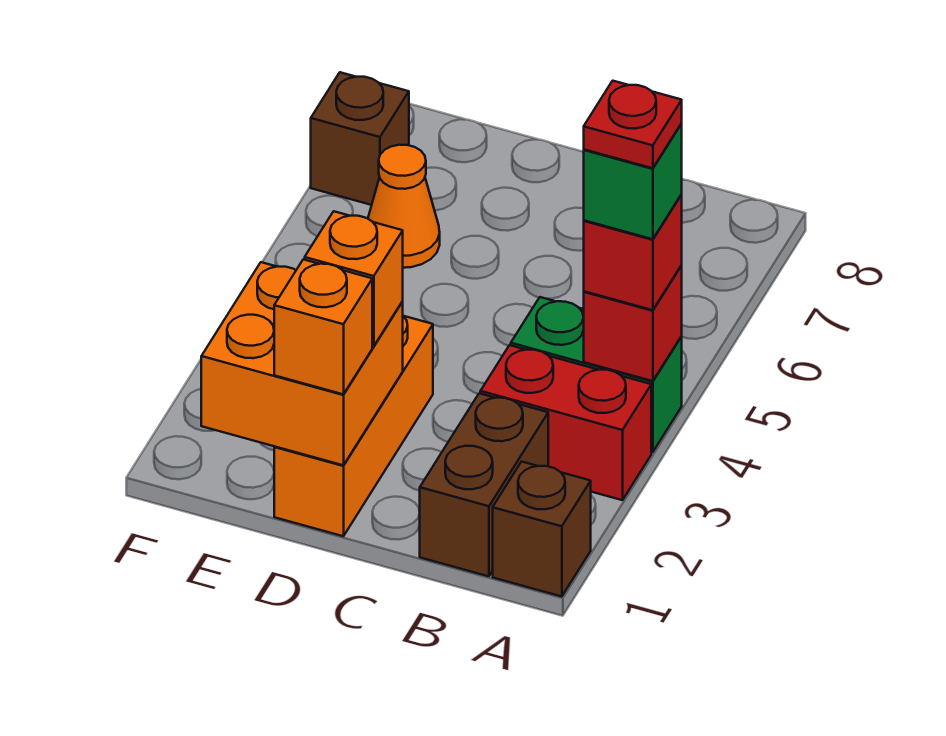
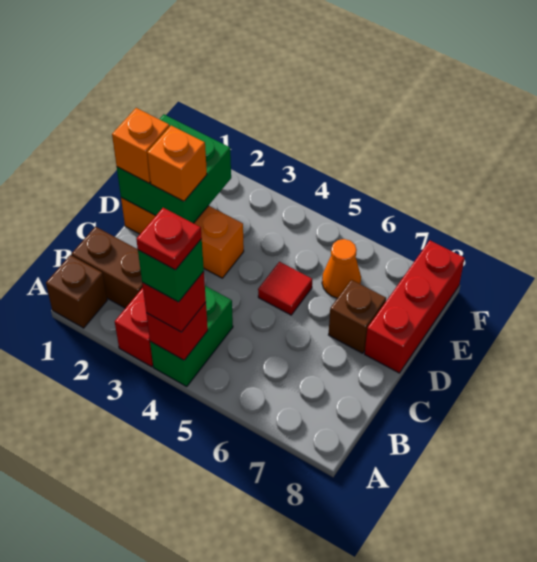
orange brick D1:E2 level 2 -> green brick D1:E2 level 2
none -> red tile D5 level 1
none -> red brick D8:F8 level 1
brown brick F7 level 1 -> brown brick D7 level 1

